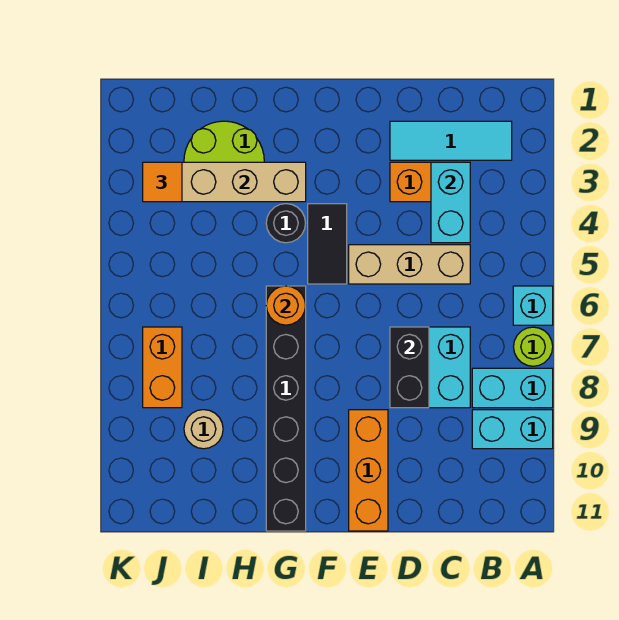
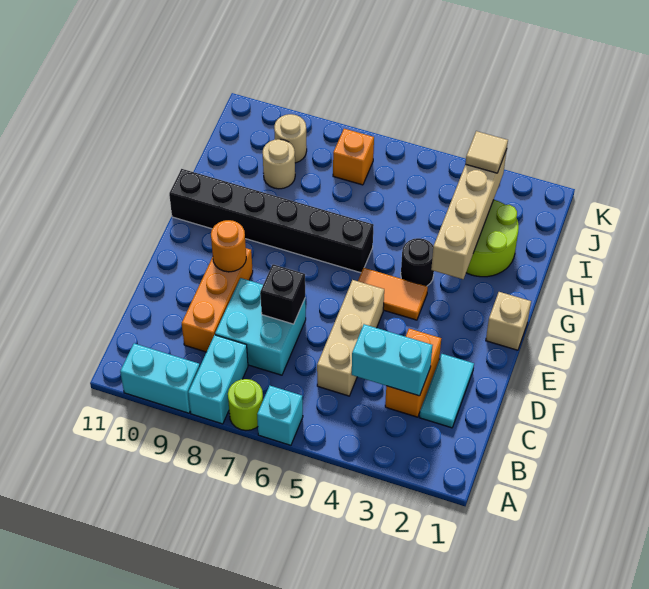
cyan brick A9:B9 level 1 -> cyan brick A9:A10 level 1
cyan tile B2:D2 level 1 -> cyan tile C2:D2 level 1
black brick D7:D8 level 2 -> black brick D7 level 2
orange brick E9:E11 level 1 -> orange brick C9:E9 level 1
none -> tan brick F1 level 1
black tile F4:F5 level 1 -> orange tile F4:F5 level 1
orange round brick G6 level 2 -> orange round brick E9 level 2
orange tile J3 level 3 -> tan tile J3 level 3
orange brick J7:J8 level 1 -> orange brick J7 level 1
none -> tan round brick J9 level 1

